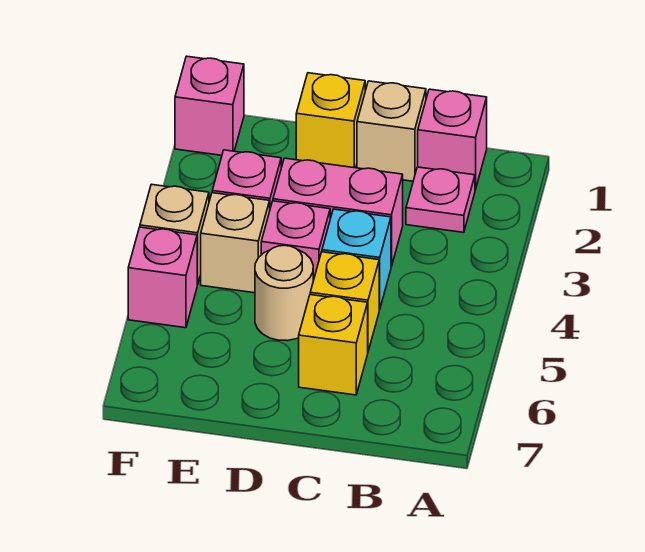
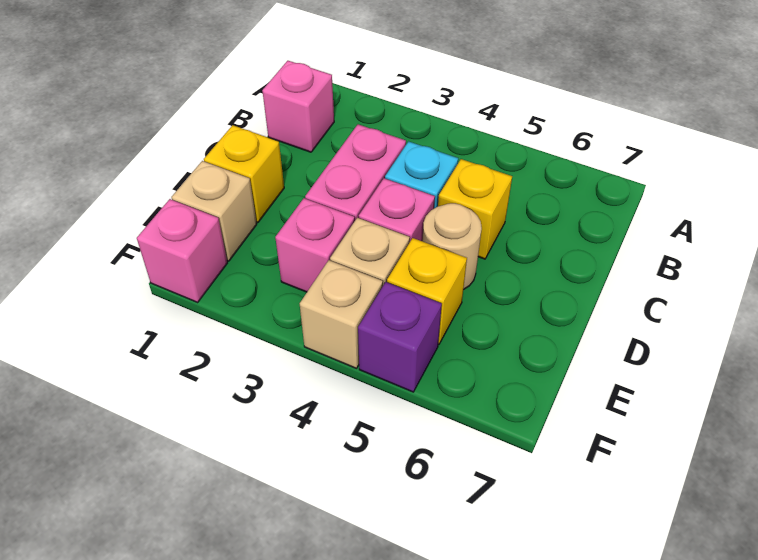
pink plate B2 level 1 -> none
tan brick C1 level 1 -> tan brick E1 level 1
yellow brick C6 level 1 -> yellow brick E5 level 1
pink brick F5 level 1 -> purple brick F5 level 1

